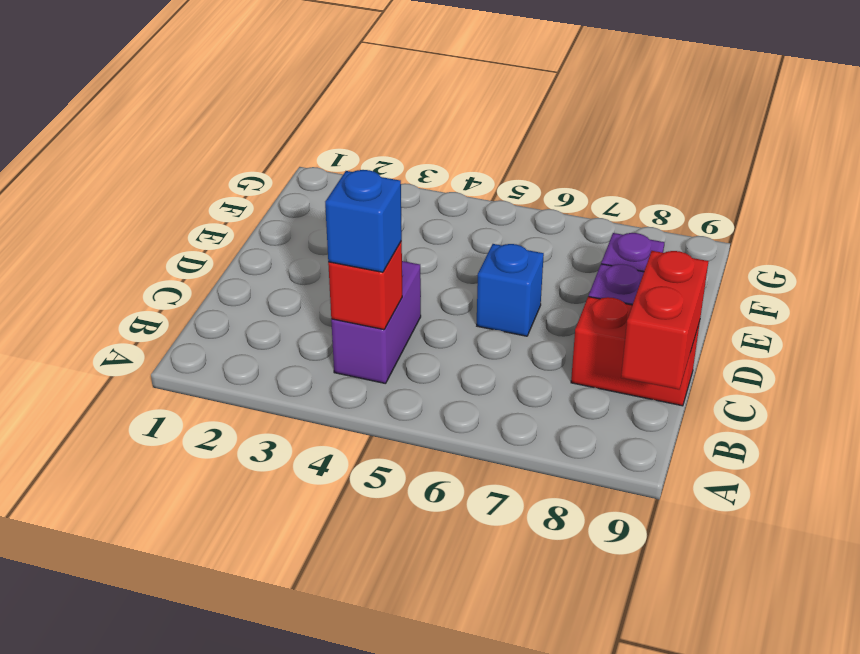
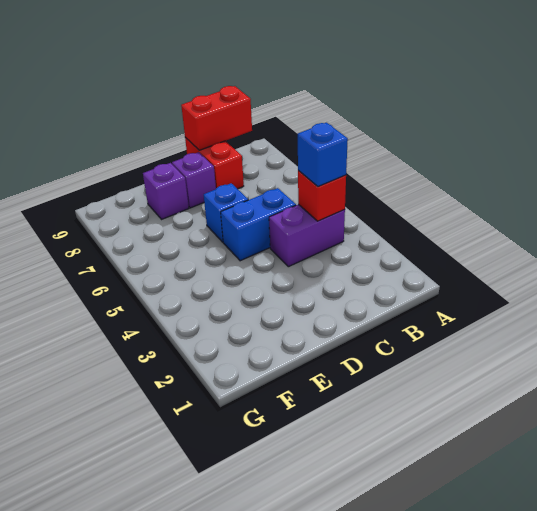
none -> blue brick C5:D5 level 1

